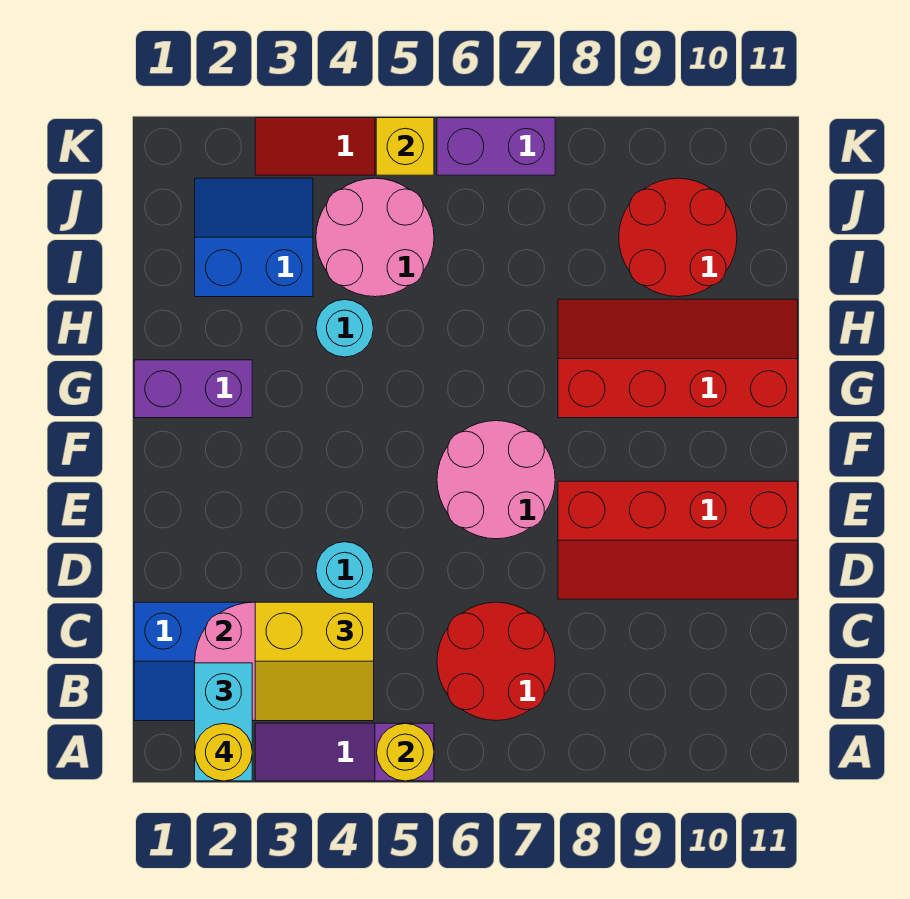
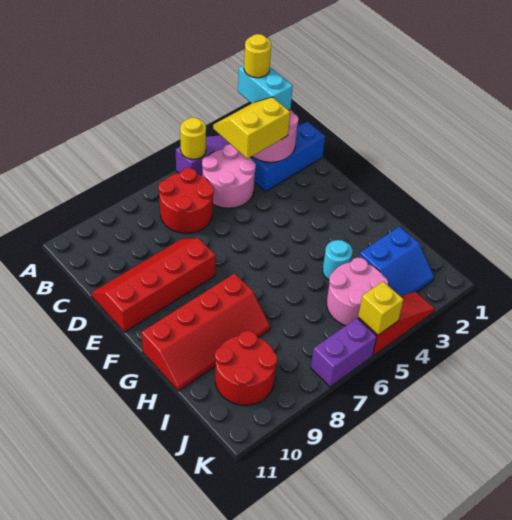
cyan round brick D4 level 1 -> none
pink round brick E6:F7 level 1 -> pink round brick B4:C5 level 1
purple brick G1:G2 level 1 -> none

